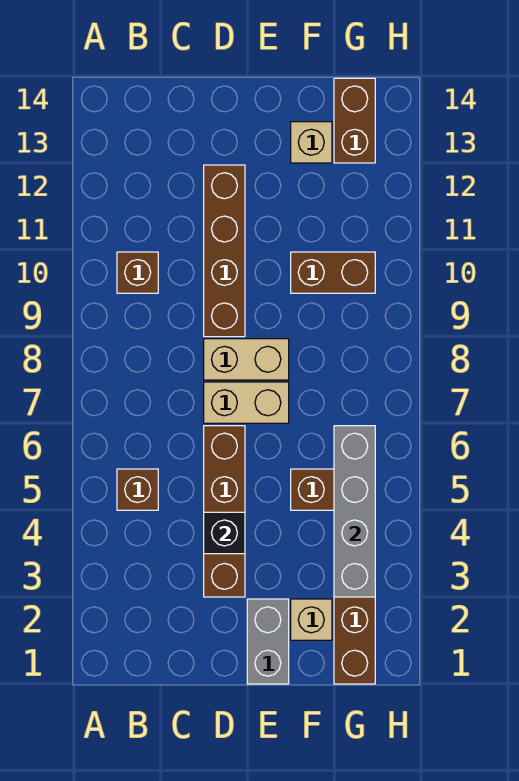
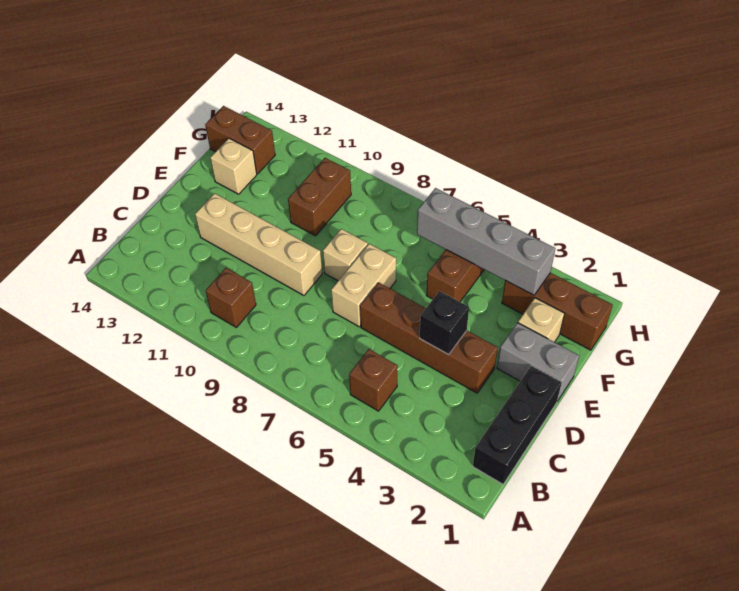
none -> black brick B1:D1 level 1
tan brick D8:E8 level 1 -> tan brick E8 level 1
brown brick D9:D12 level 1 -> tan brick D9:D12 level 1

